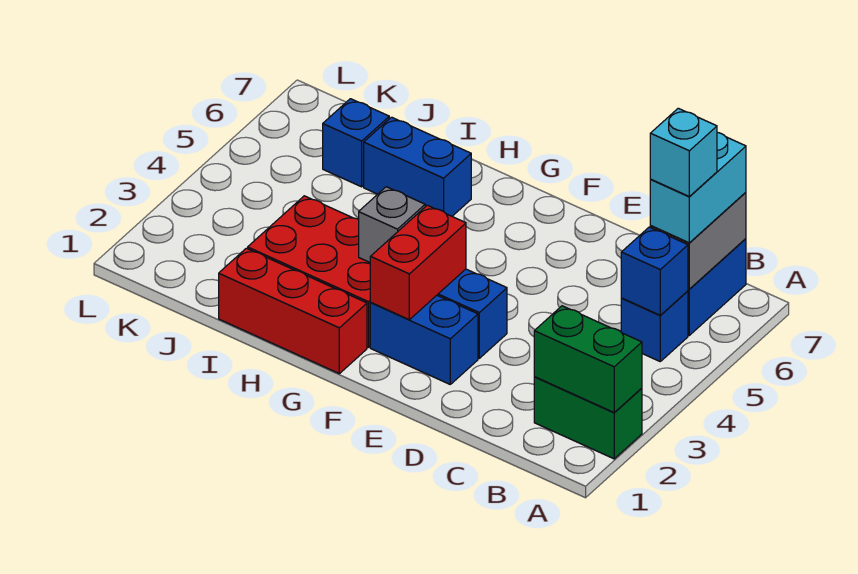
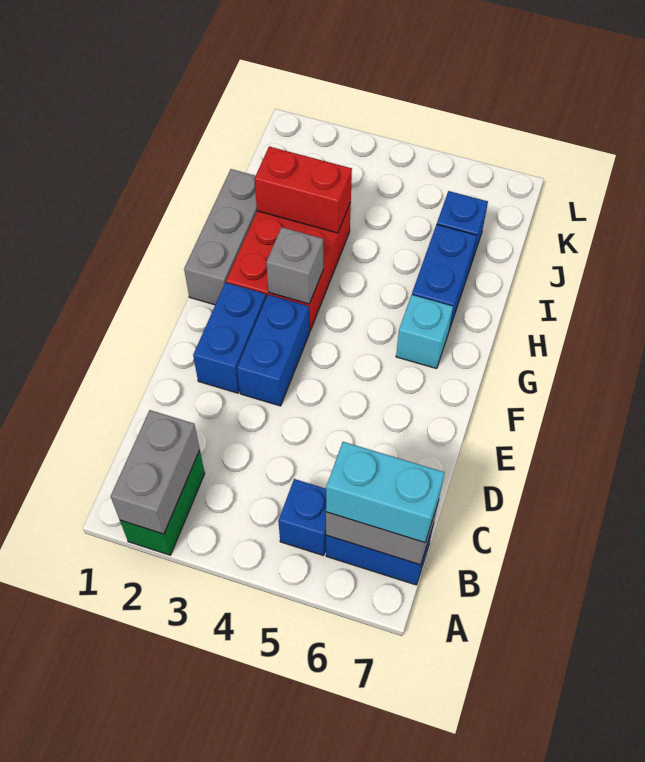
green brick A2:B2 level 2 -> grey brick A2:B2 level 2
blue brick B5 level 2 -> none
cyan brick B6 level 4 -> cyan brick G6 level 1
red brick F2:F3 level 2 -> red brick I2:I3 level 2
red brick G1:I1 level 1 -> grey brick G1:I1 level 1

